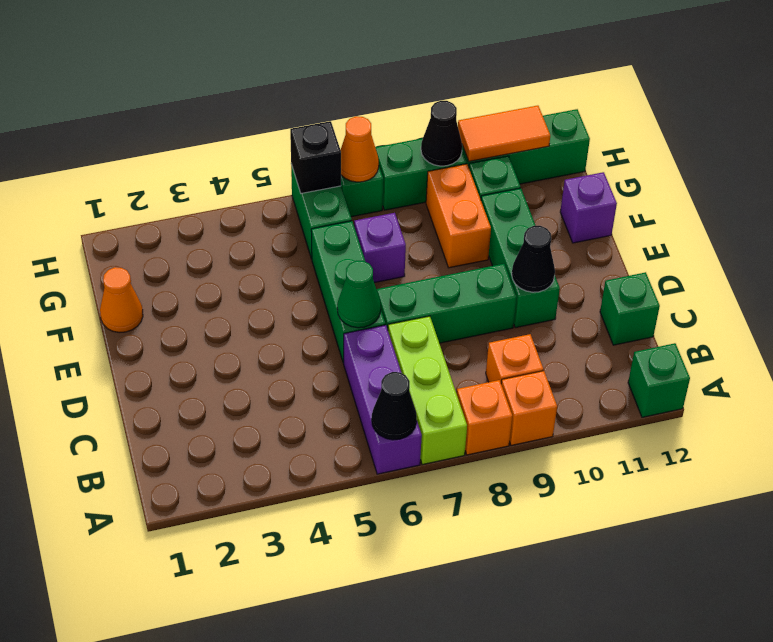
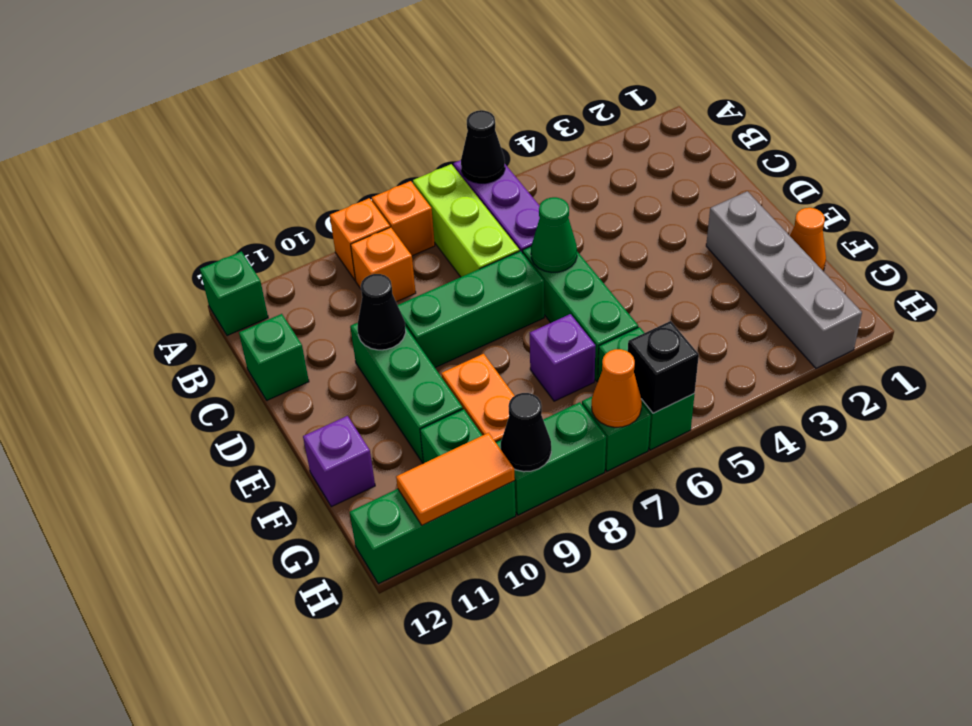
none -> grey brick E2:H2 level 1

